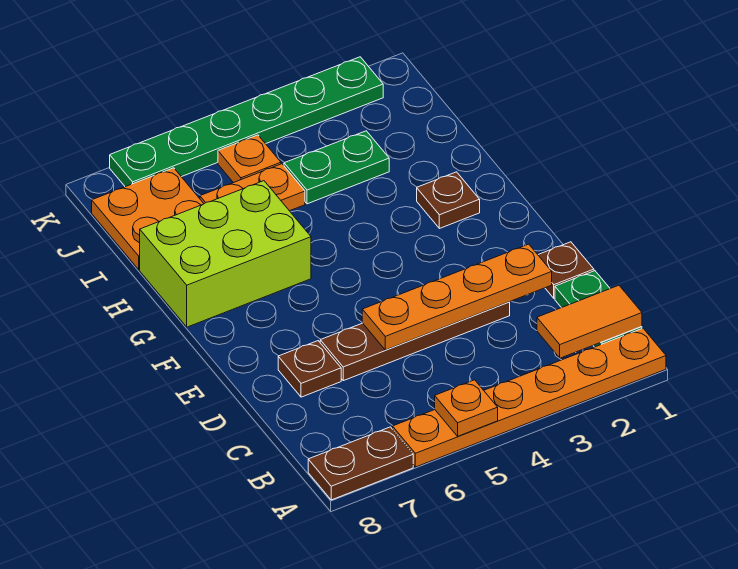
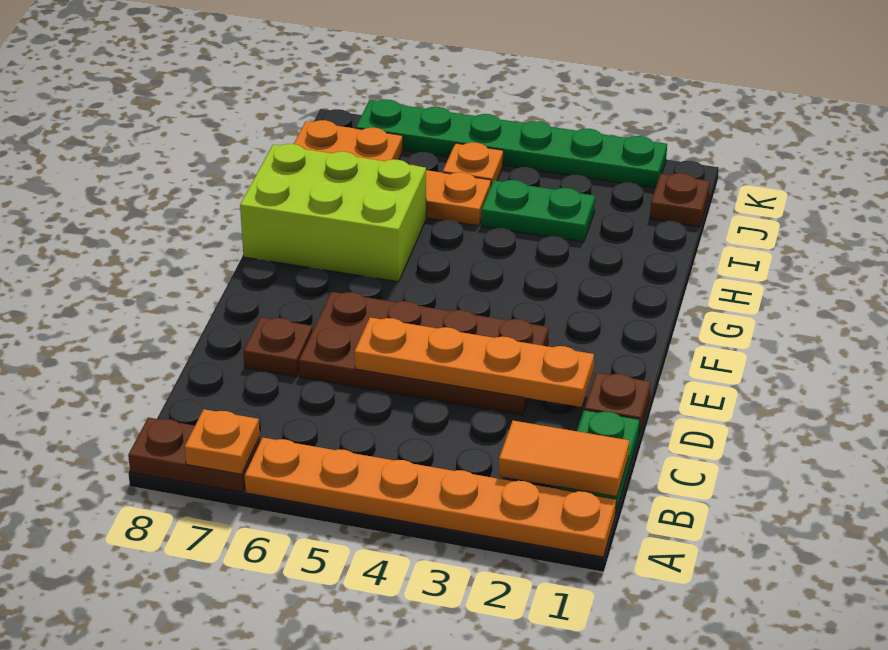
orange plate A5 level 2 -> orange plate A7 level 2
brown plate D3:D6 level 1 -> brown plate D3:E6 level 1
brown plate G2 level 1 -> brown plate J1 level 1

